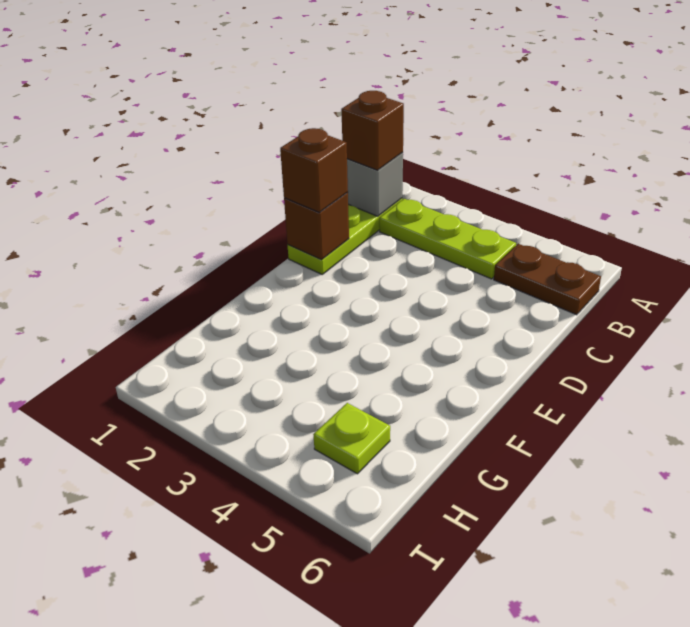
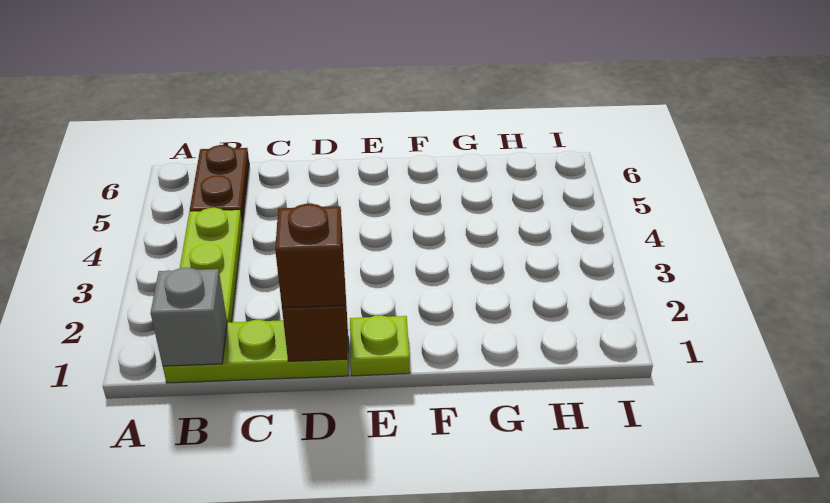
brown brick B1 level 3 -> none
lime plate H5 level 1 -> lime plate E1 level 1

